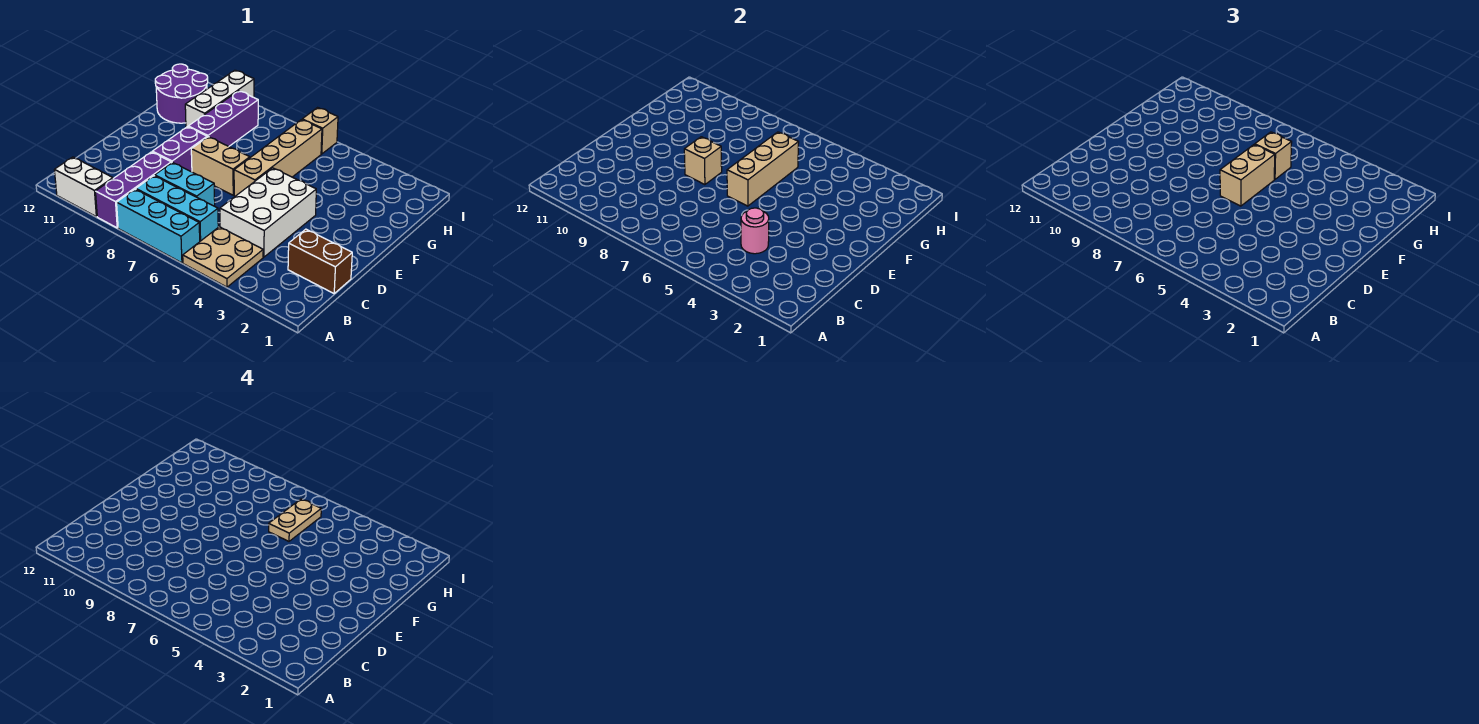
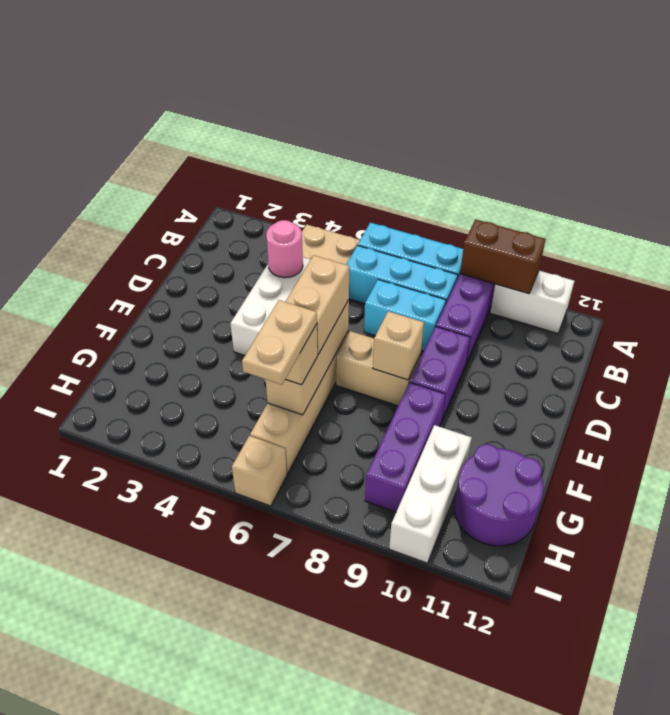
brown brick C1:C2 level 1 -> brown brick A9:A10 level 2

